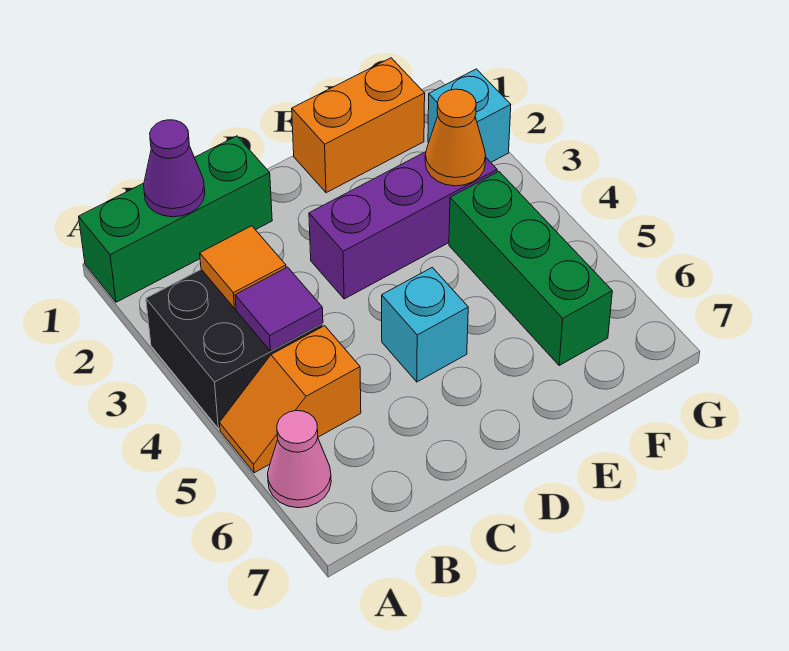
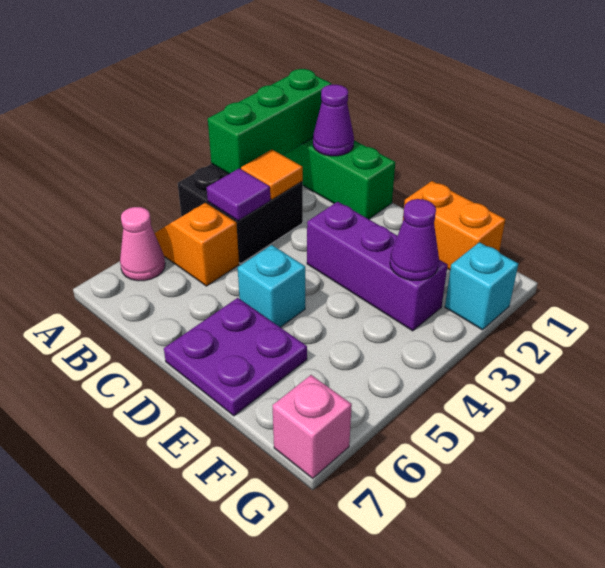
none -> purple plate D6:E7 level 1
orange cone F3 level 2 -> purple cone F3 level 2
green brick F4:F6 level 1 -> green brick A1:A3 level 2
none -> pink brick G7 level 1

